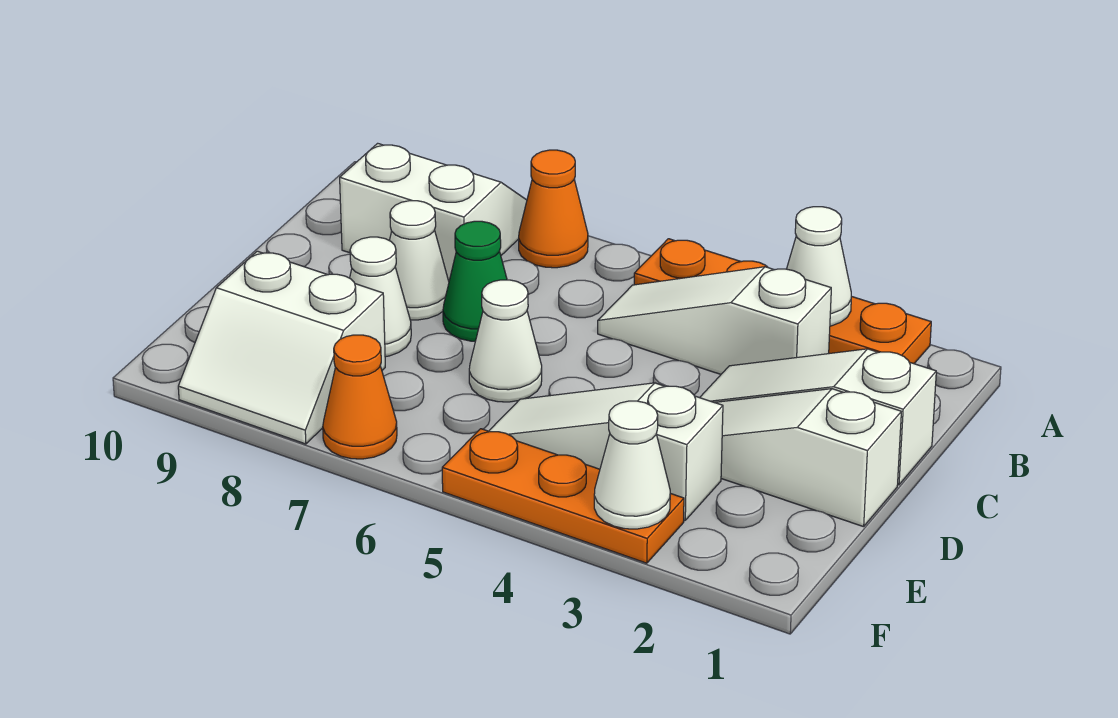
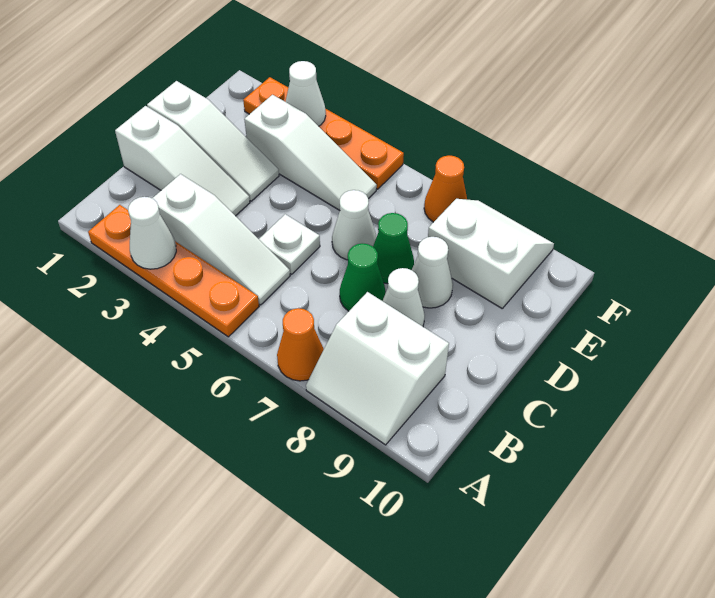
none -> white plate C5 level 1
none -> green cone D7 level 1
orange plate F3:F5 level 1 -> orange plate F2:F5 level 1

